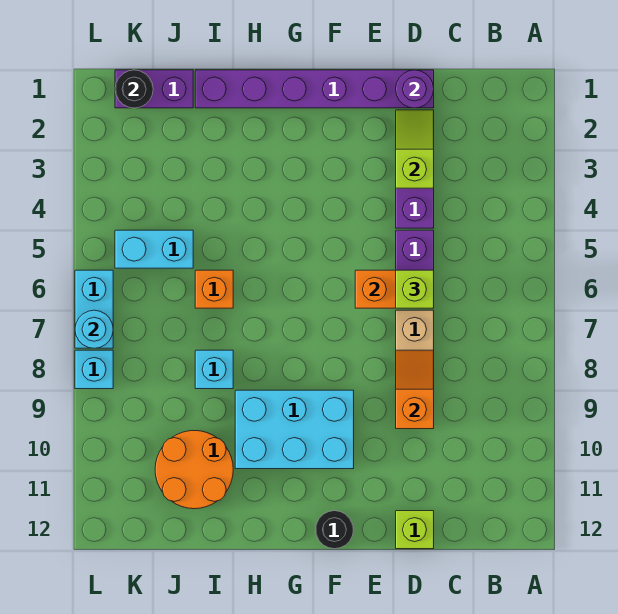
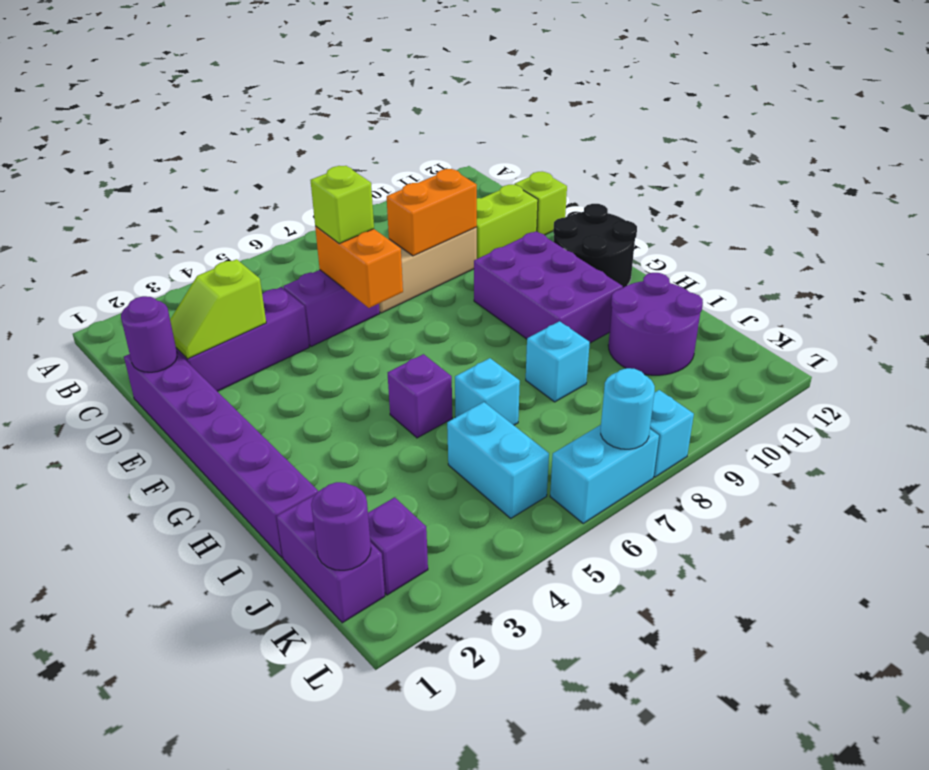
orange slope D8:D9 level 2 top 9 -> orange brick D8:D9 level 2
none -> lime brick D10:D11 level 1
cyan brick F9:H10 level 1 -> purple brick F9:H10 level 1
black round brick F12 level 1 -> black round brick F11:G12 level 1
none -> purple brick H5 level 1
orange brick I6 level 1 -> cyan brick I6 level 1
orange round brick I10:J11 level 1 -> purple round brick I10:J11 level 1
black round brick K1 level 2 -> purple round brick K1 level 2
none -> purple brick K2 level 1

